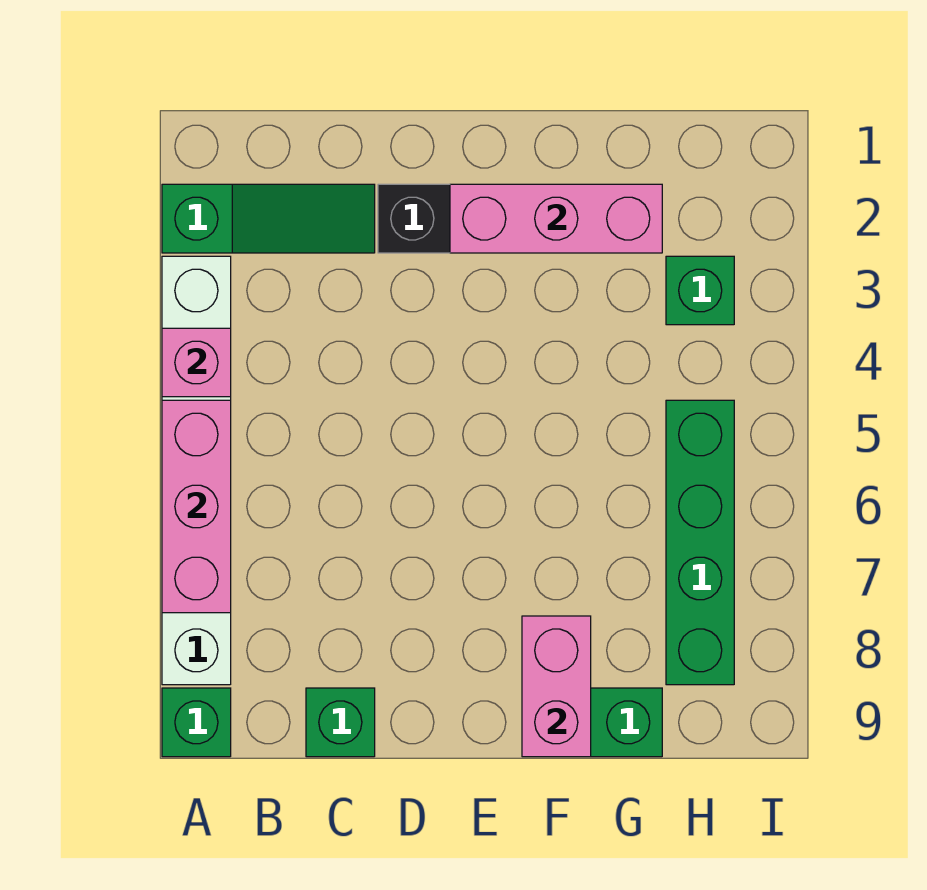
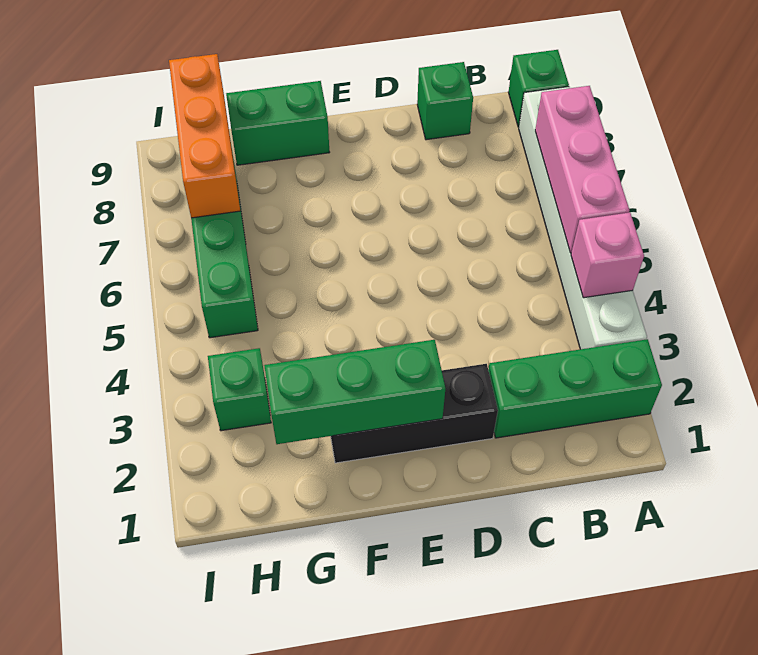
green slope A2:C2 level 1 top A -> green brick A2:C2 level 1
pink brick E2:G2 level 2 -> green brick E2:G2 level 2
pink brick F8:F9 level 2 -> none
none -> orange brick H7:H9 level 2

